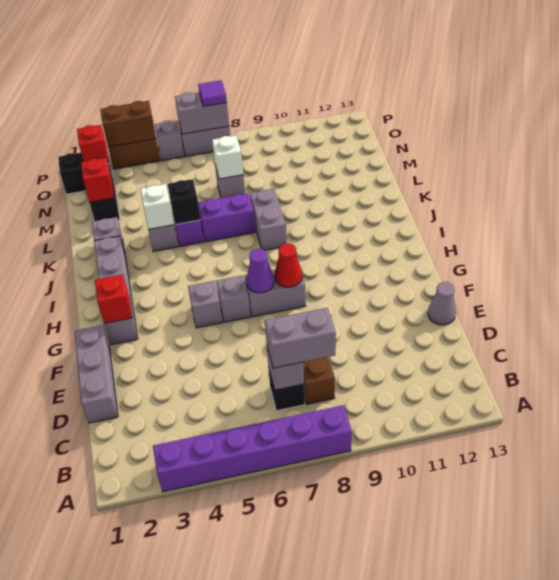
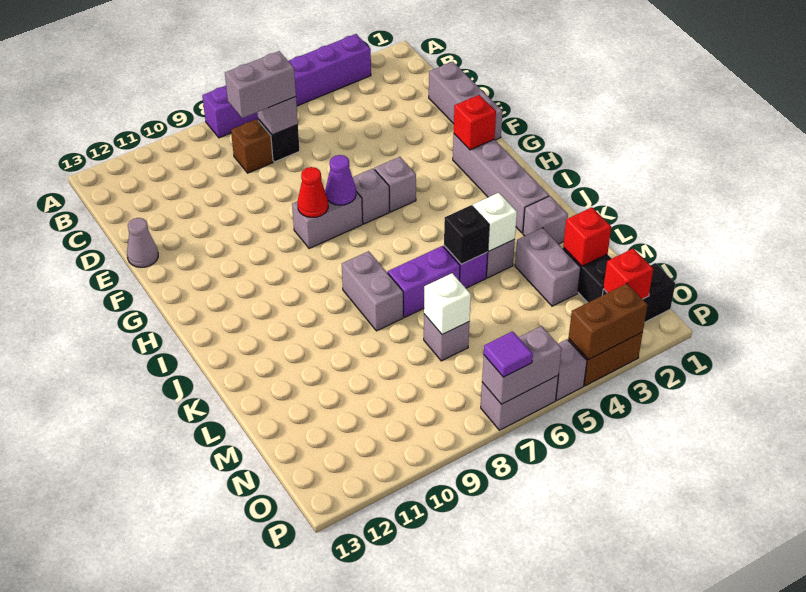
none -> grey brick L3:M3 level 1

